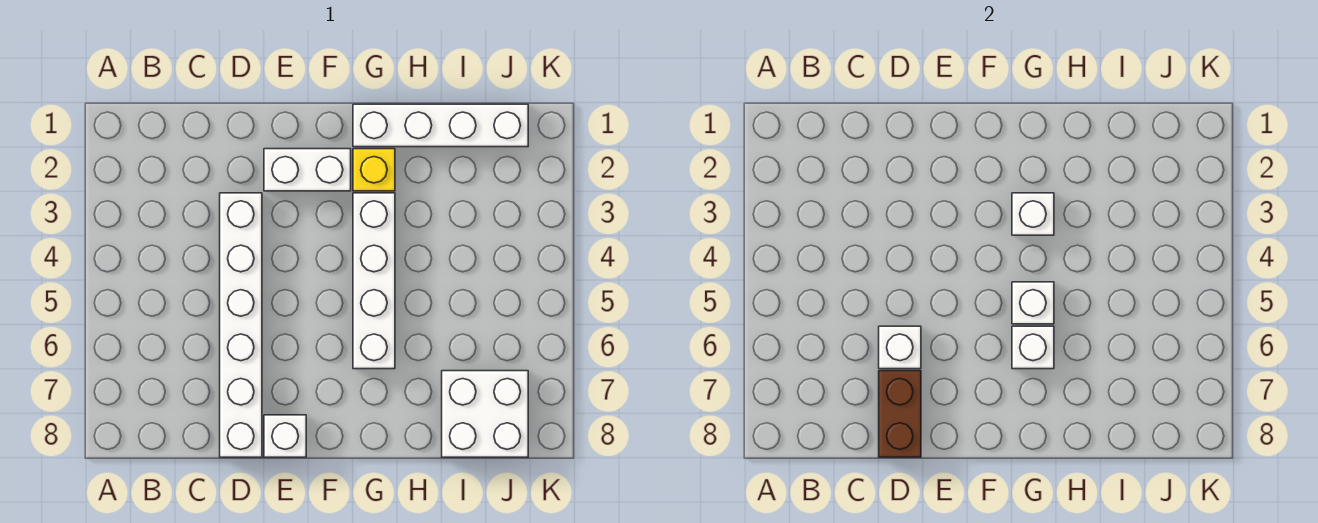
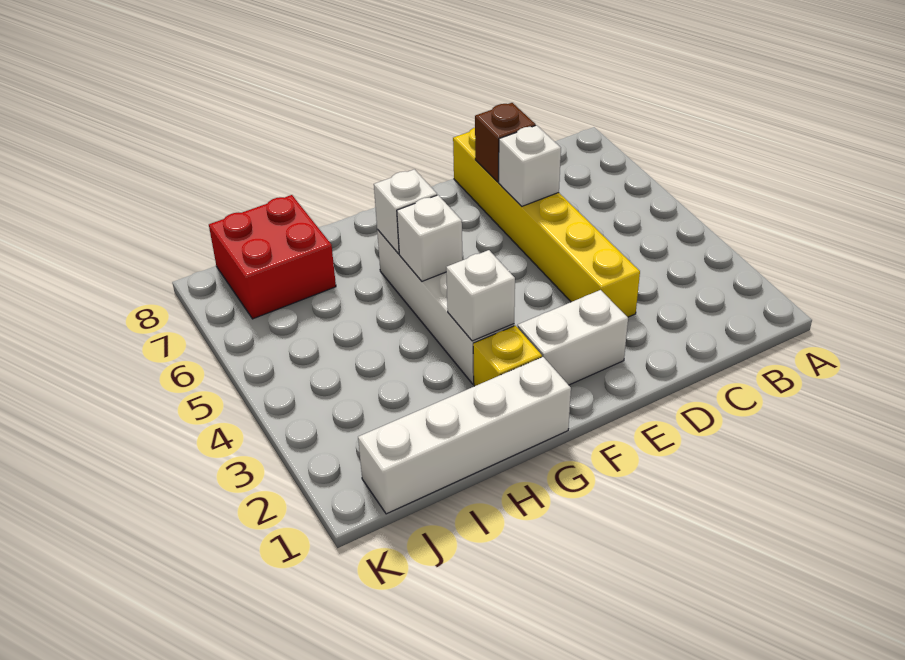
white brick D3:D8 level 1 -> yellow brick D3:D8 level 1
brown brick D7:D8 level 2 -> brown brick D7 level 2
white brick E8 level 1 -> none
white brick I7:J8 level 1 -> red brick I7:J8 level 1

